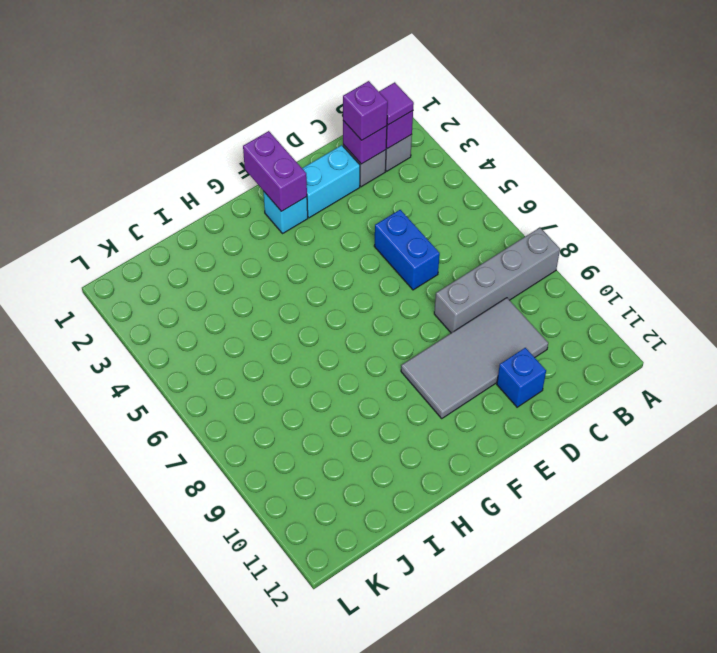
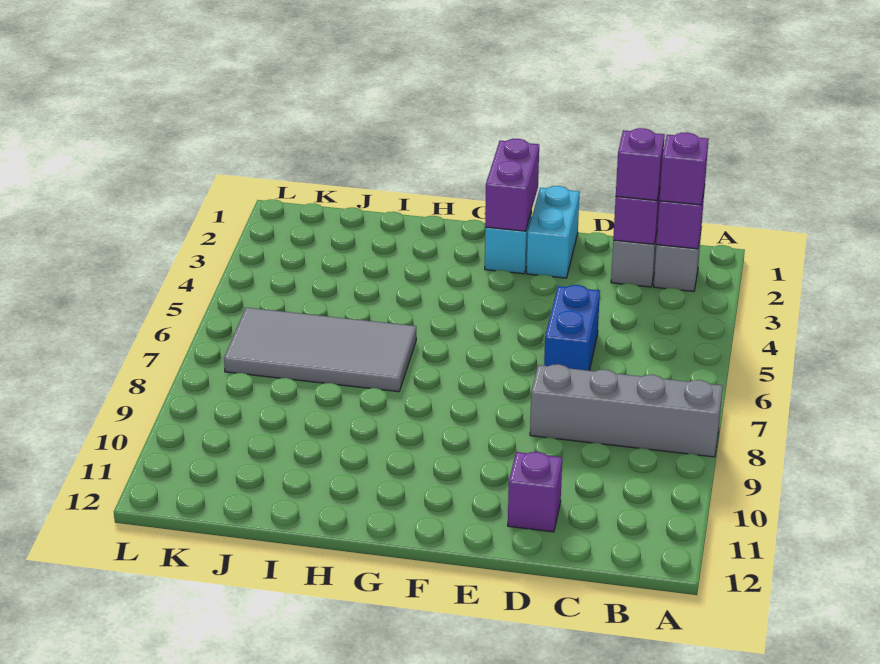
purple tile B2 level 3 -> purple brick B2 level 3
grey tile C9:F10 level 1 -> grey tile H6:K7 level 1
cyan brick D2:E2 level 1 -> cyan brick E1:E2 level 1
blue brick D11 level 1 -> purple brick D11 level 1

